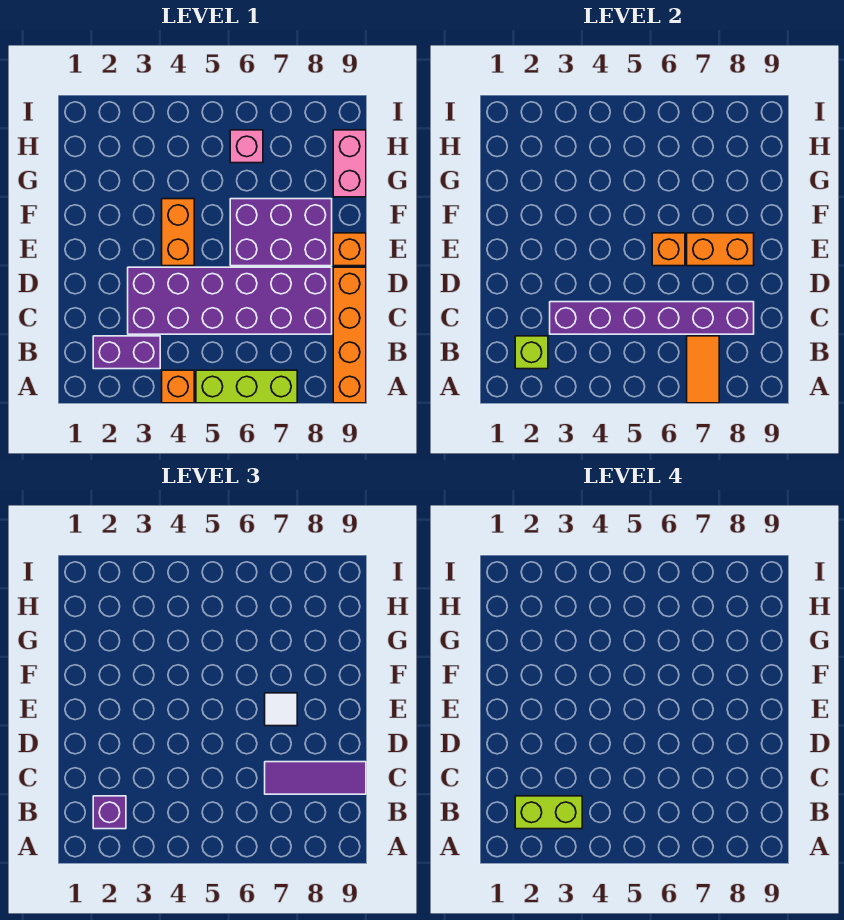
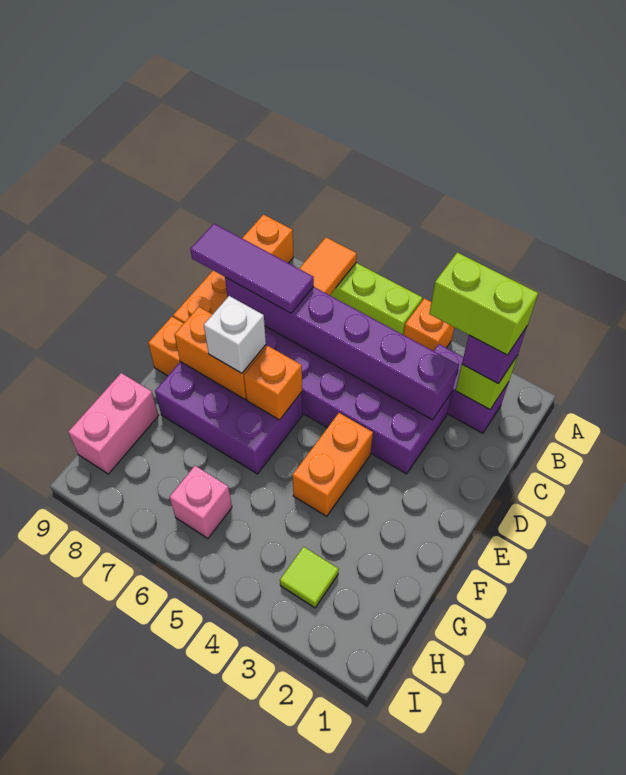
white tile E7 level 3 -> white brick E7 level 3
none -> lime tile H3 level 1

